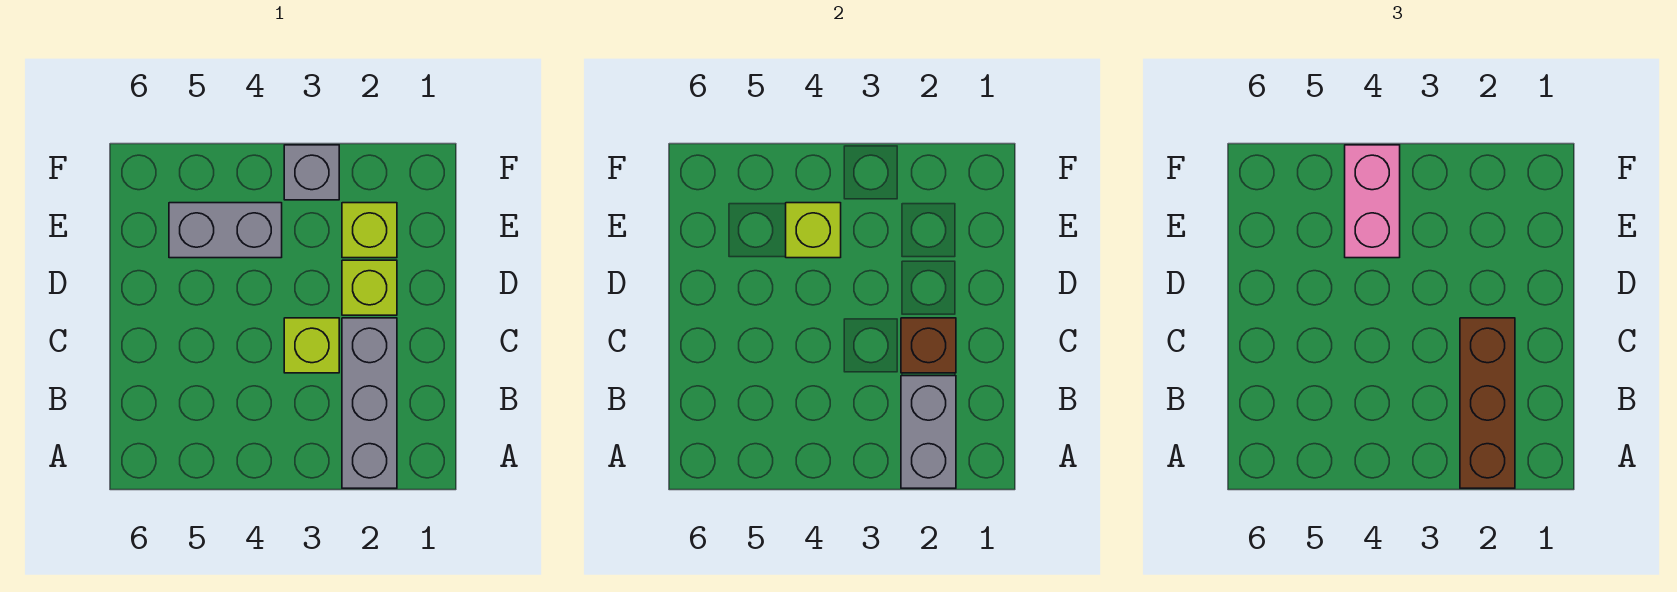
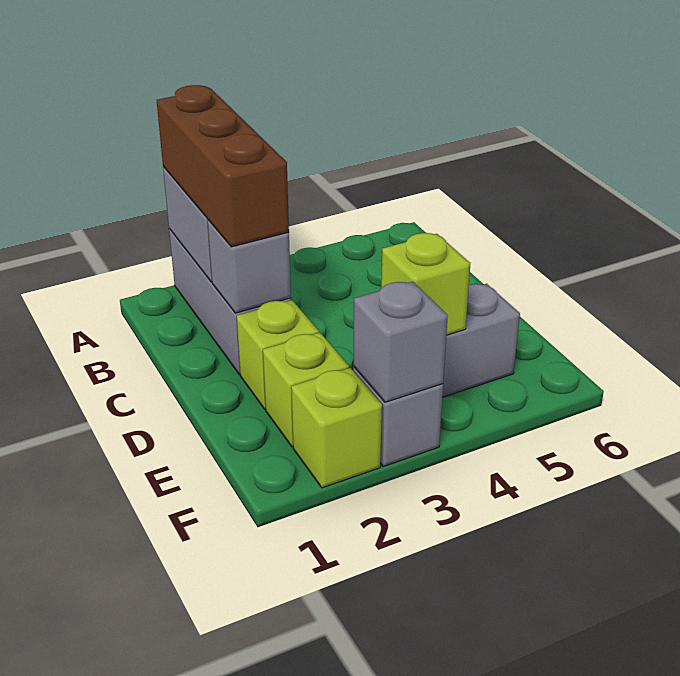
brown brick C2 level 2 -> grey brick C2 level 2
lime brick C3 level 1 -> lime brick F2 level 1
pink brick E4:F4 level 3 -> none
none -> grey brick F3 level 2

